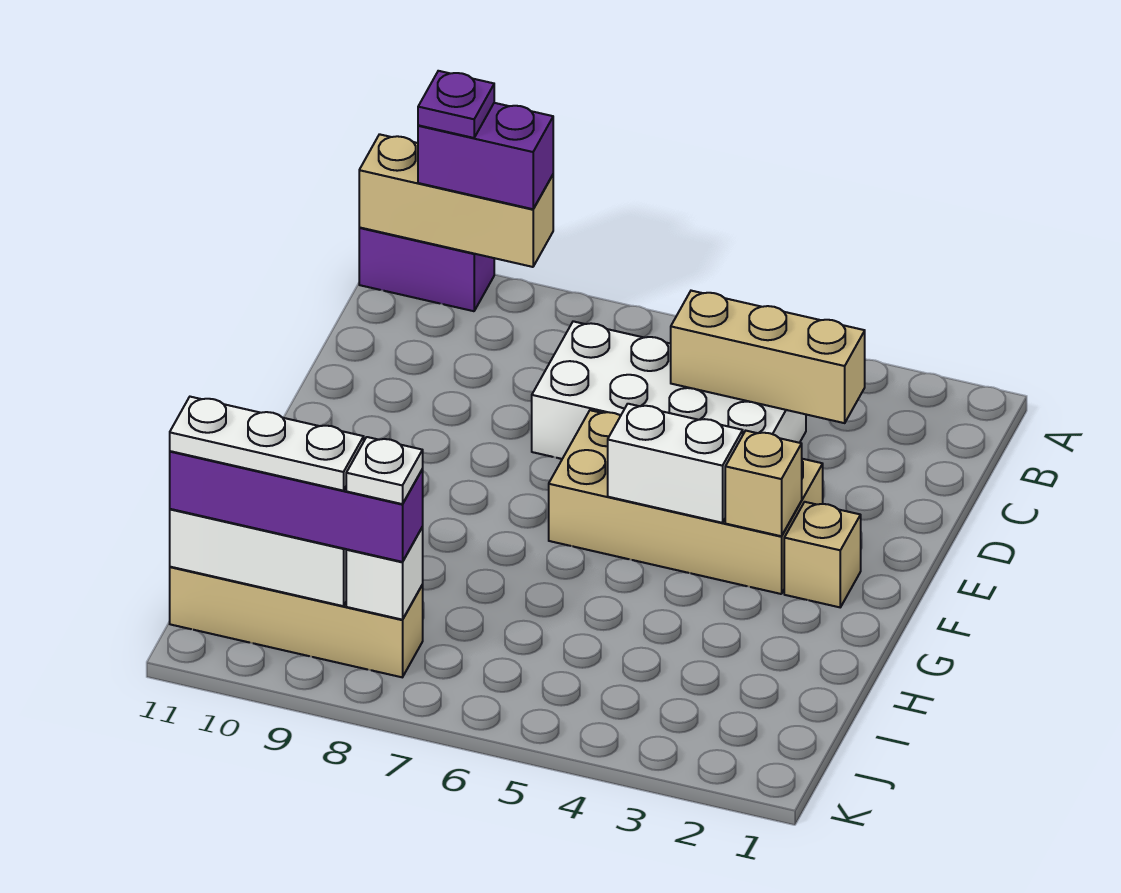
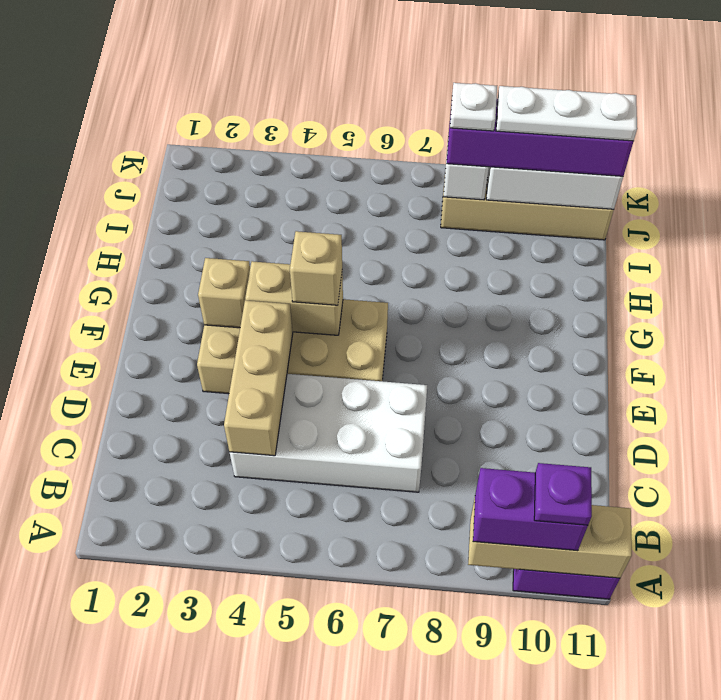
tan brick C3:C5 level 2 -> tan brick C4:E4 level 2
tan brick F2 level 1 -> tan brick F5 level 3
white brick F4:F5 level 2 -> tan brick F4:F5 level 2

